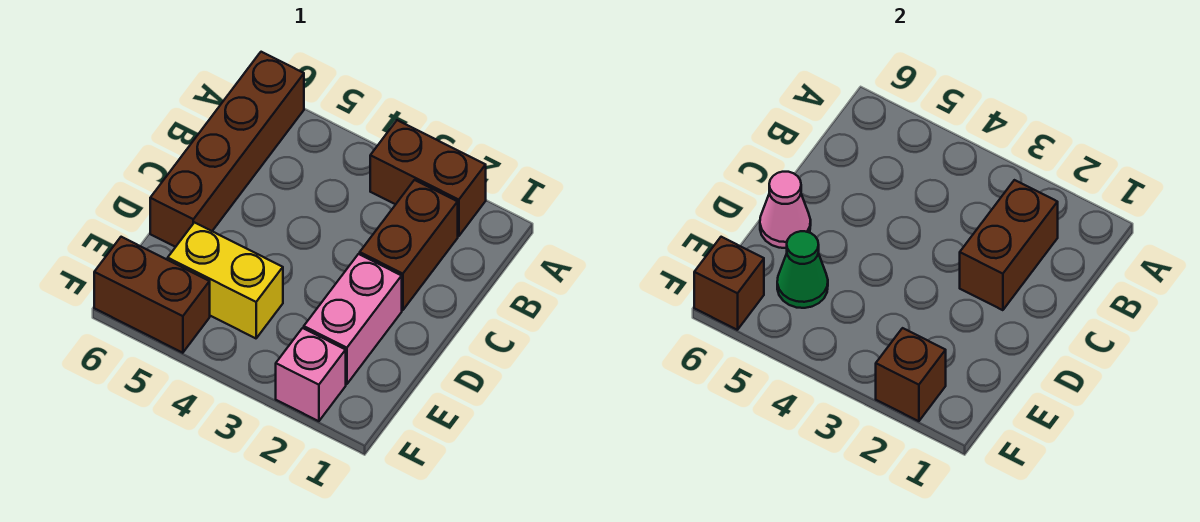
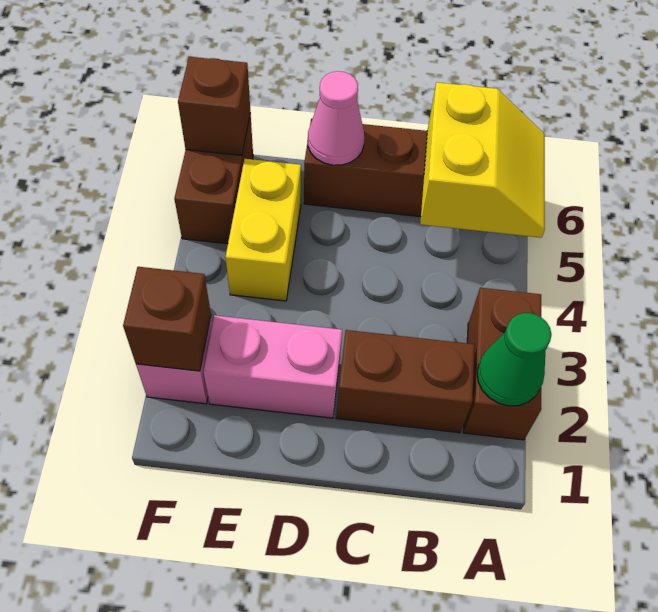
none -> yellow slope A5:B6 level 2 top B
brown brick B2:C2 level 2 -> none
green cone E5 level 2 -> green cone A2 level 2

